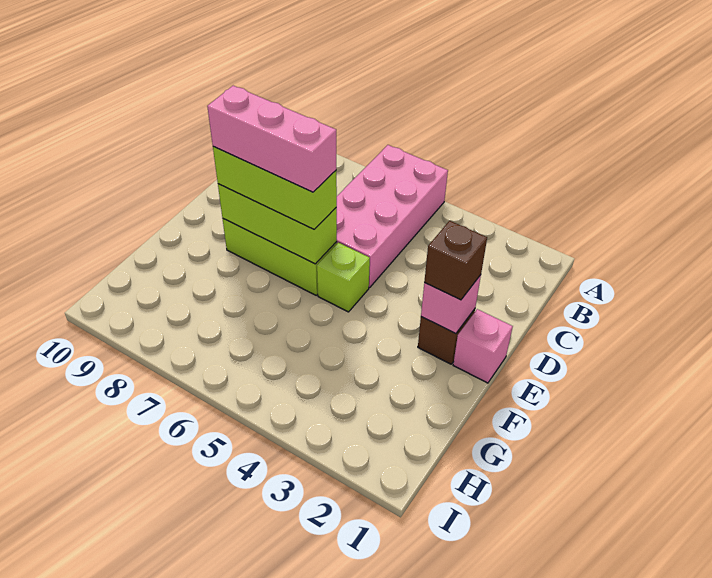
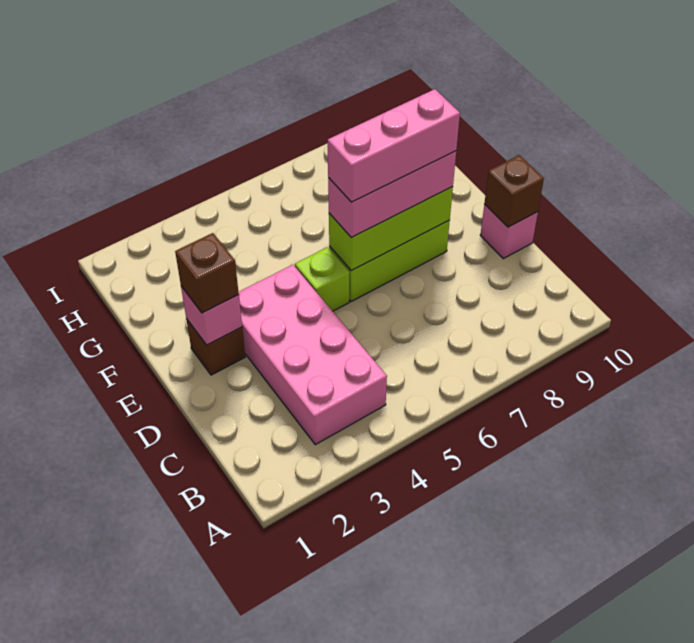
pink brick A5:D6 level 1 -> pink brick B3:E4 level 1
none -> brown brick D10 level 2
pink brick E1 level 1 -> pink brick D10 level 1
lime brick E6:E8 level 3 -> pink brick E6:E8 level 3

